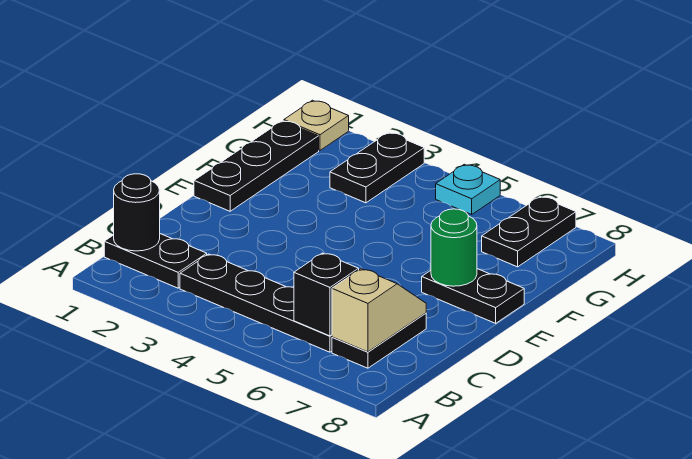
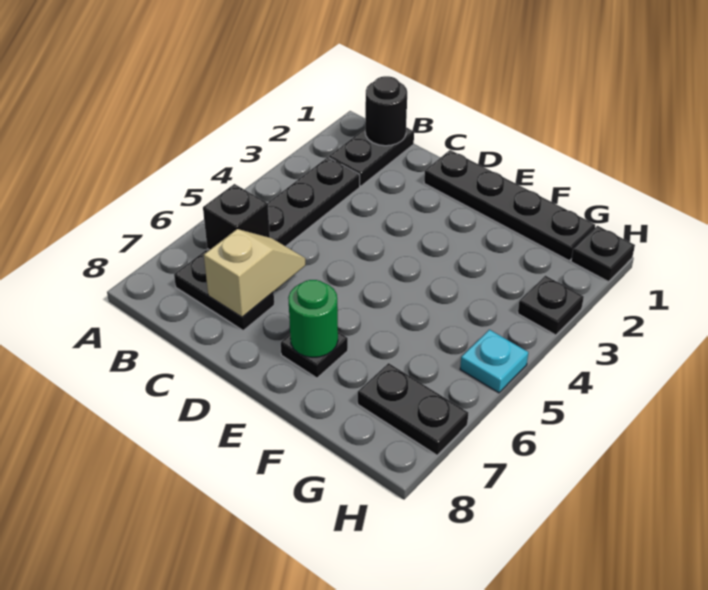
tan slope B7:C7 level 2 top B -> tan slope C6:C7 level 2 top 7
black plate E1:G1 level 1 -> black plate D1:G1 level 1
black plate E7:E8 level 1 -> black plate E7 level 1
black plate G3:H3 level 1 -> black plate H3 level 1
tan plate H1 level 1 -> black plate H1 level 1

